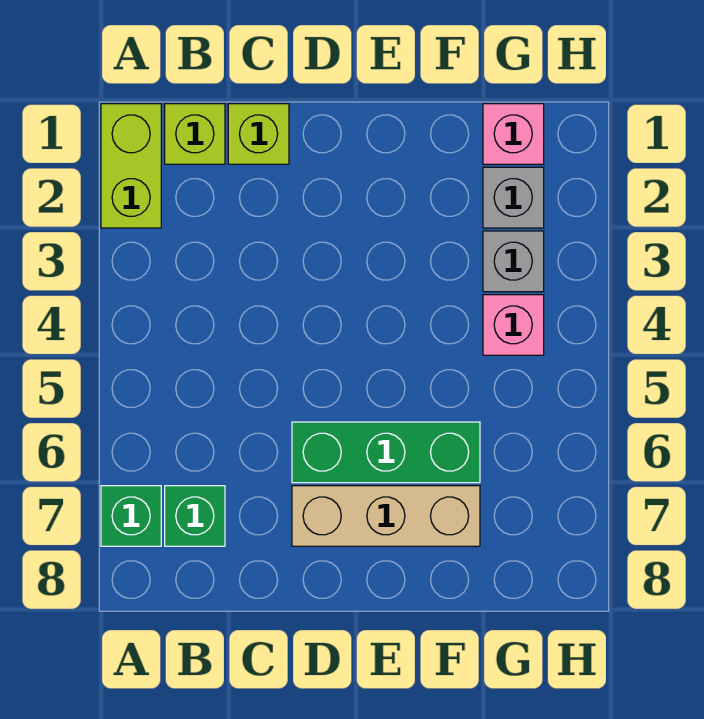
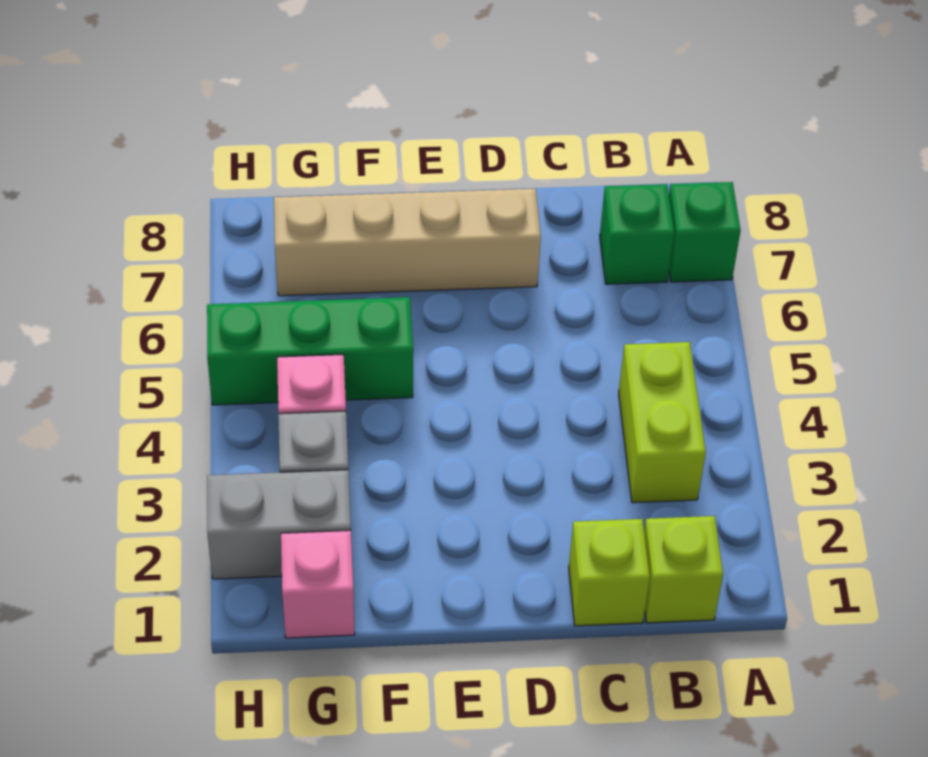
lime brick A1:A2 level 1 -> lime brick B3:B4 level 1
green brick D6:F6 level 1 -> green brick F5:H5 level 1
tan brick D7:F7 level 1 -> tan brick D7:G7 level 1
grey brick G2 level 1 -> grey brick G2:H2 level 1

